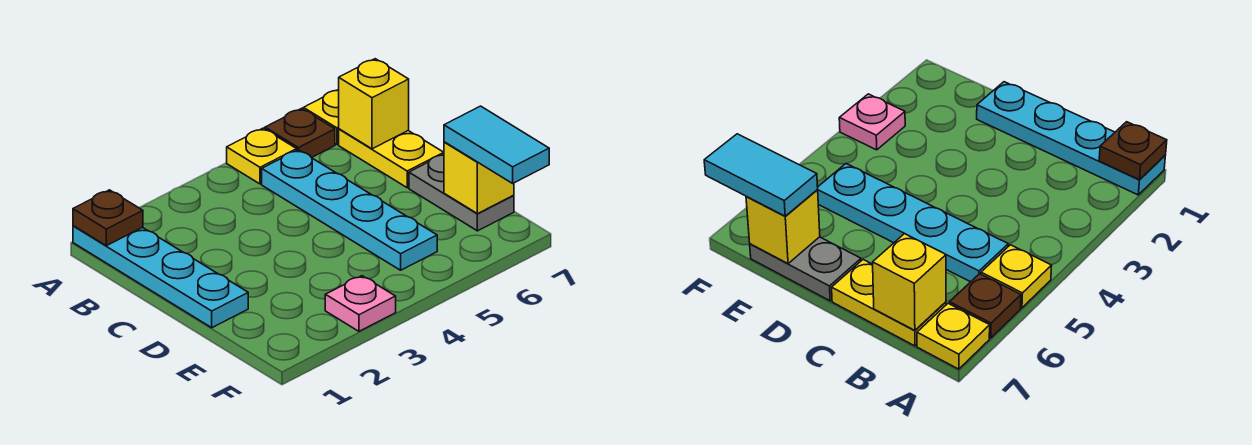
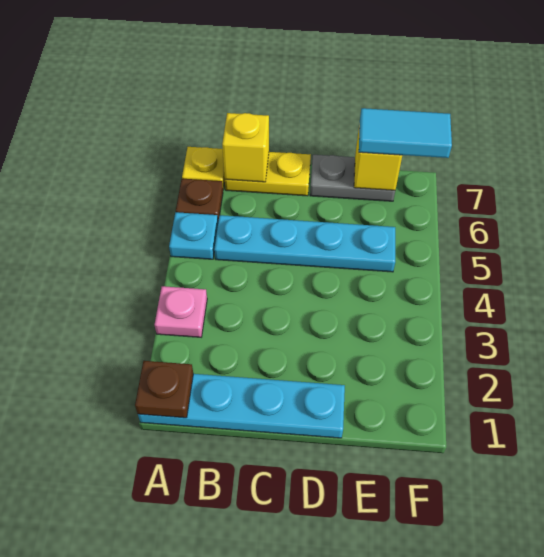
yellow plate A5 level 1 -> cyan plate A5 level 1
pink plate F3 level 1 -> pink plate A3 level 1

